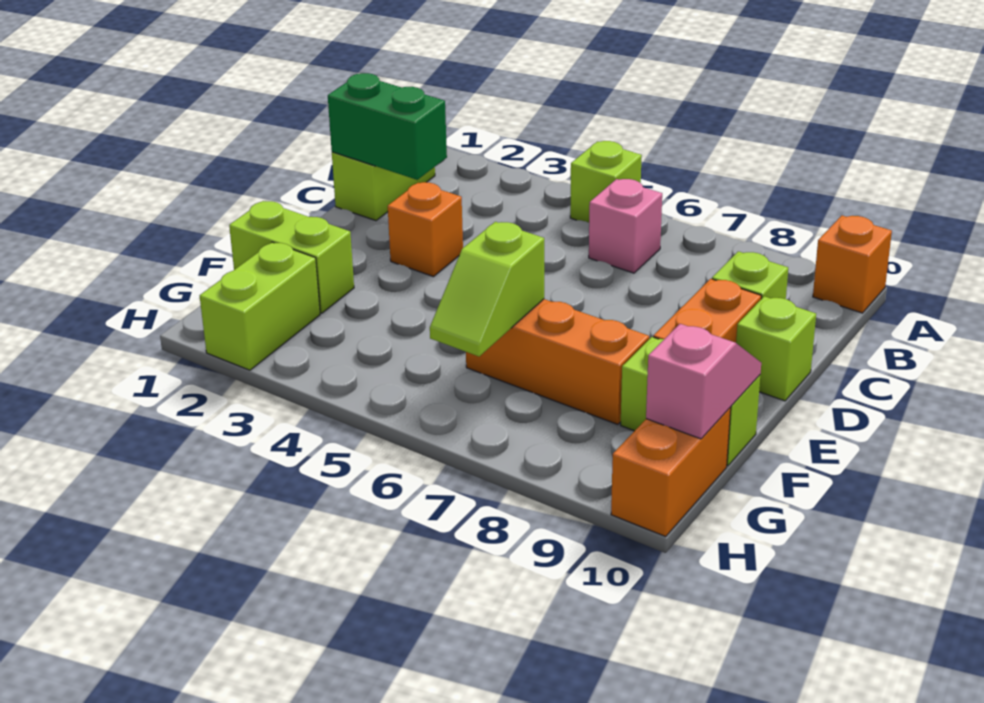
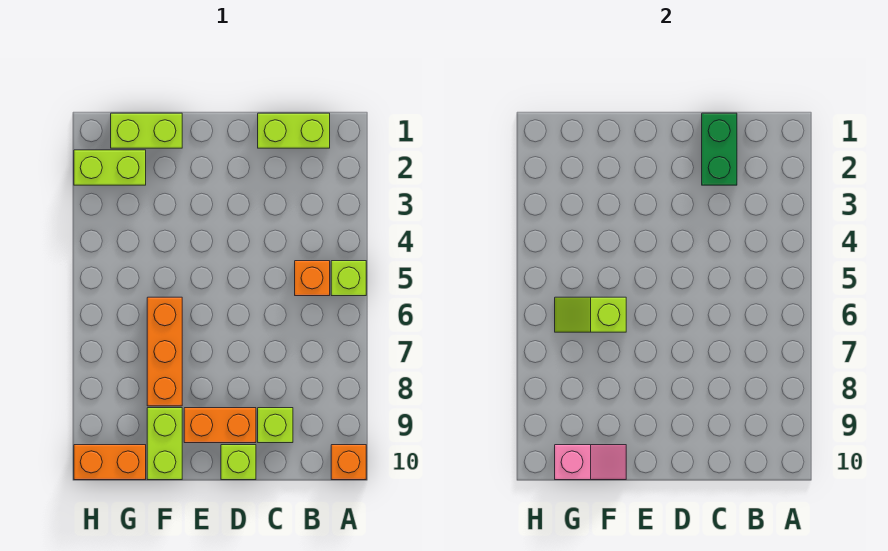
pink brick B6 level 1 -> none
orange brick D3 level 1 -> orange brick B5 level 1
lime brick F1:F2 level 1 -> lime brick F1:G1 level 1

